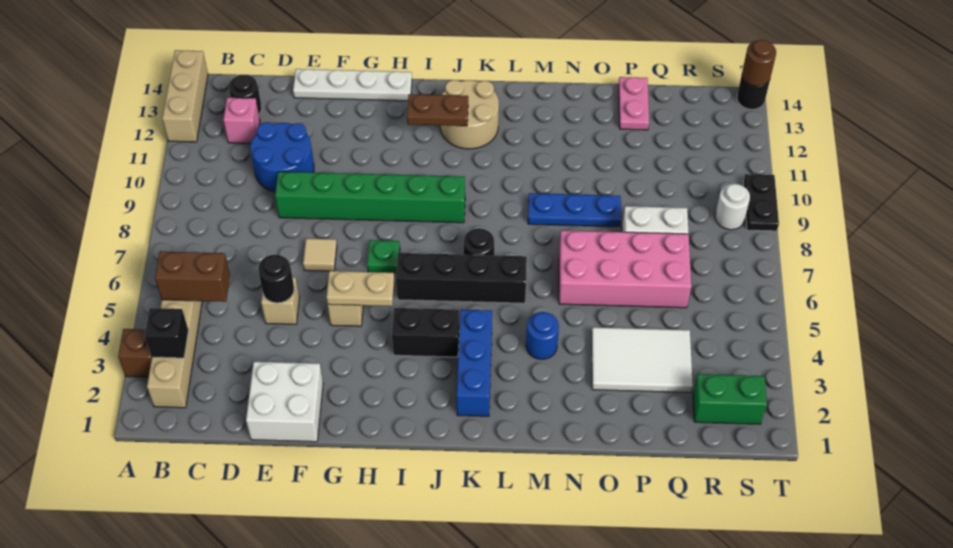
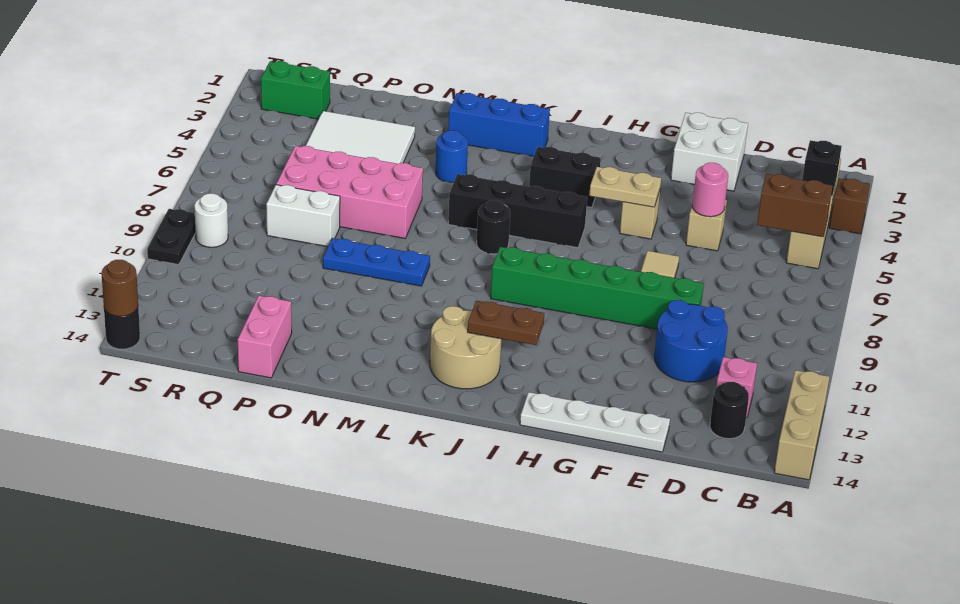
black round brick E5 level 2 -> pink round brick E5 level 2
green plate H7 level 1 -> none
blue brick K2:K4 level 1 -> blue brick K2:M2 level 1
pink plate P13:P14 level 1 -> pink brick P13:P14 level 1

